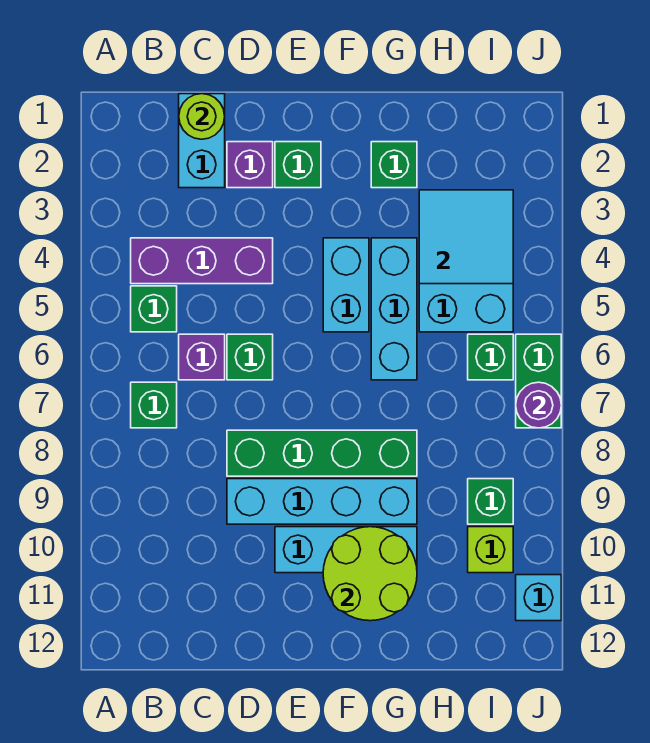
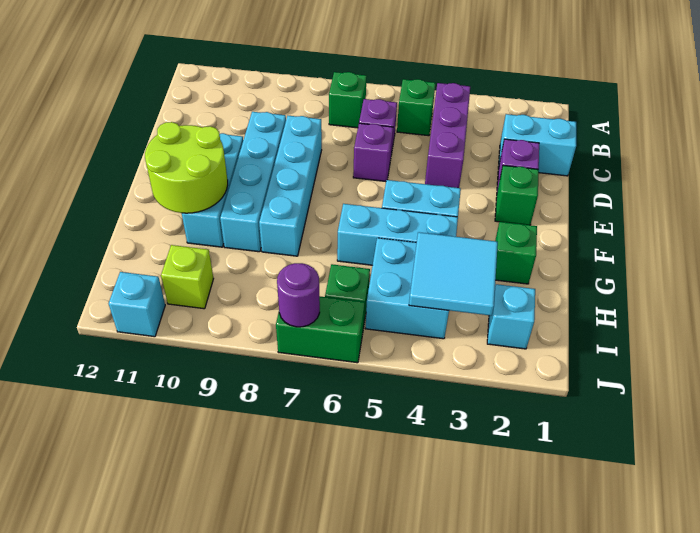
lime round brick C1 level 2 -> none
green brick D6 level 1 -> purple brick D6 level 1
green brick D8:G8 level 1 -> cyan brick D8:G8 level 1
none -> cyan brick I2 level 1
green brick I9 level 1 -> none

